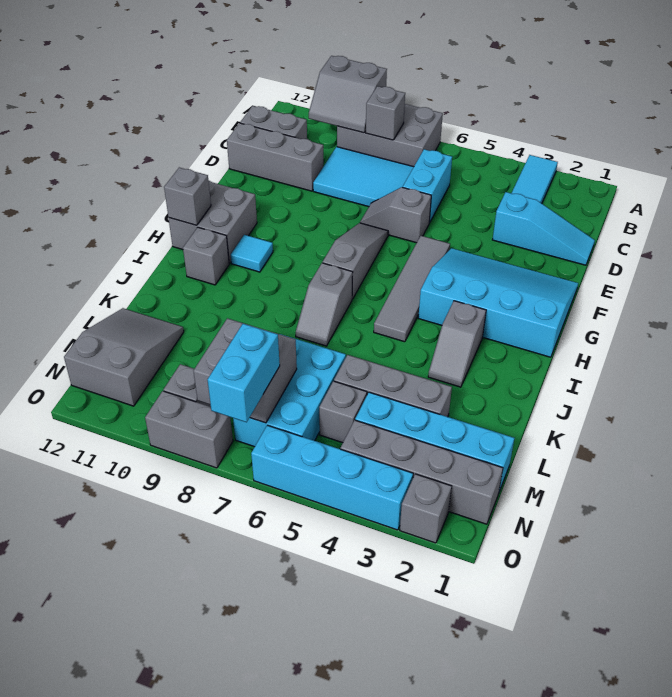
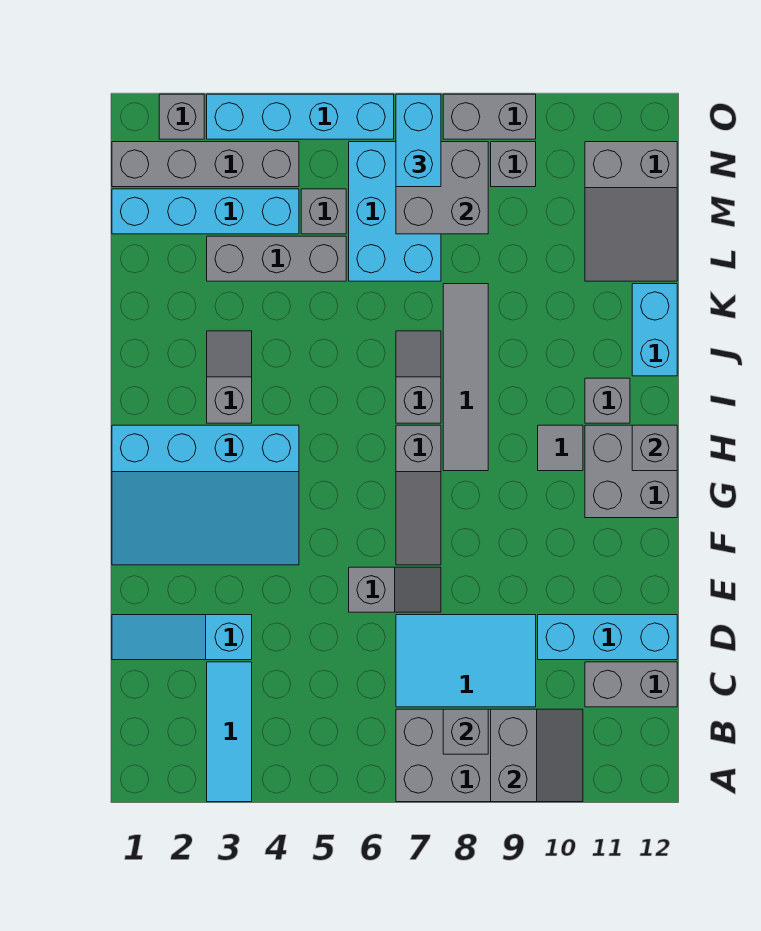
grey slope A9:B10 level 2 top A -> grey slope A9:B10 level 2 top 9
cyan brick C6:D6 level 1 -> cyan brick J12:K12 level 1
grey brick D10:D12 level 1 -> cyan brick D10:D12 level 1
grey tile F5:I5 level 1 -> grey tile H8:K8 level 1
cyan tile H10 level 1 -> grey tile H10 level 1

